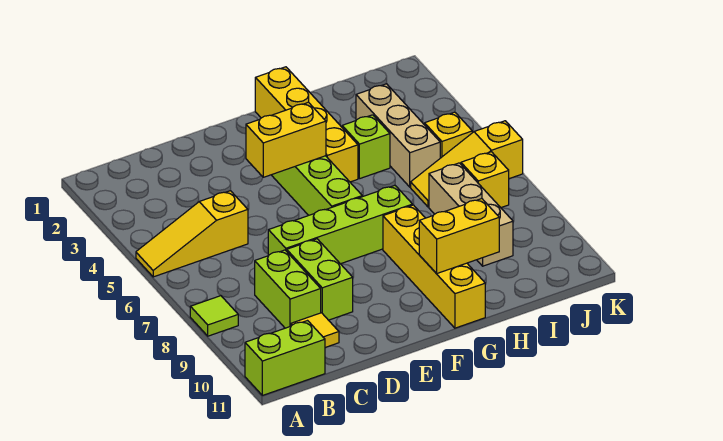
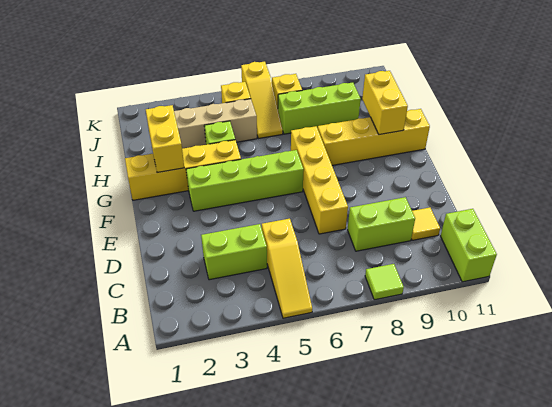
lime brick D7:G7 level 1 -> yellow brick D7:G7 level 1
lime brick D8:D9 level 1 -> lime brick C3:C4 level 1
yellow brick E4:F4 level 2 -> yellow brick G2:H2 level 2
tan brick I7:I9 level 1 -> lime brick I7:I9 level 1

